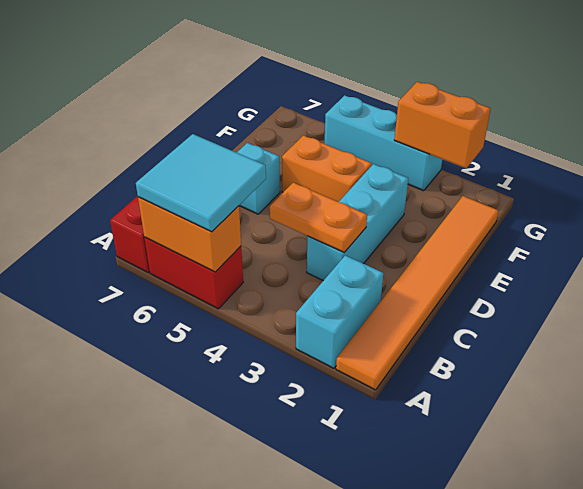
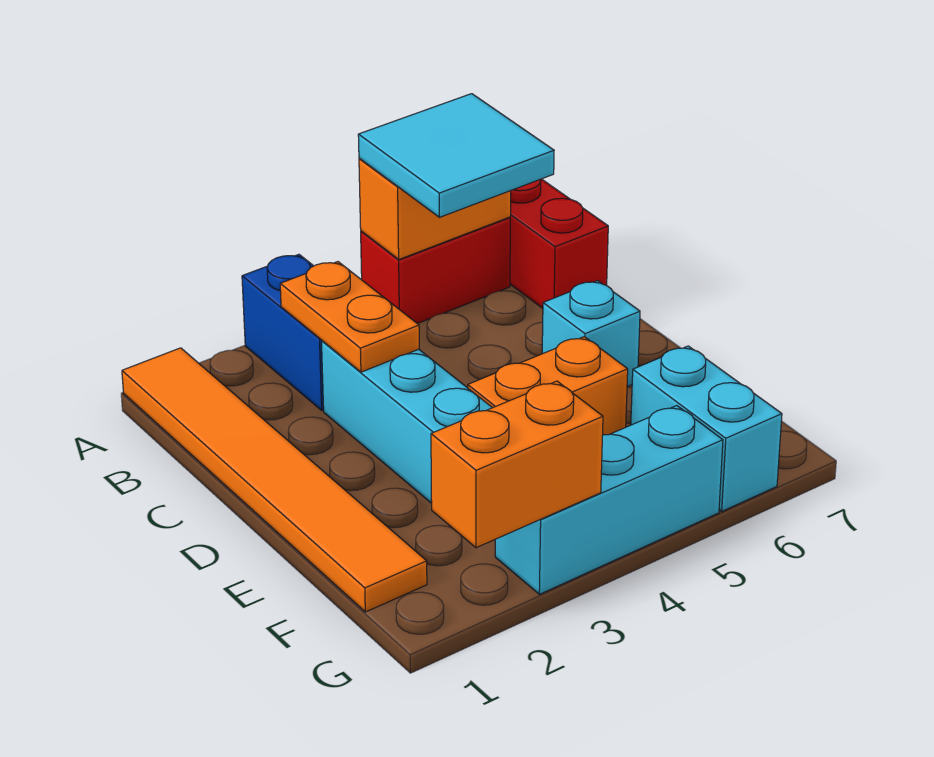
cyan brick A2:B2 level 1 -> cyan brick F6:G6 level 1
none -> blue brick A3:B3 level 1
orange plate C3:C4 level 2 -> orange plate B3:C3 level 2

